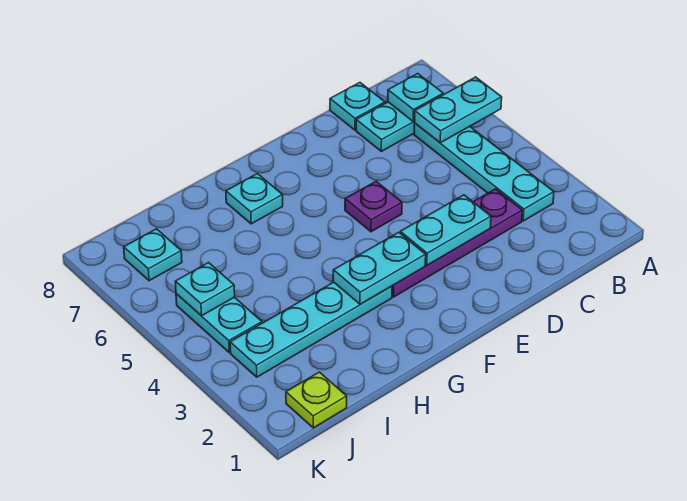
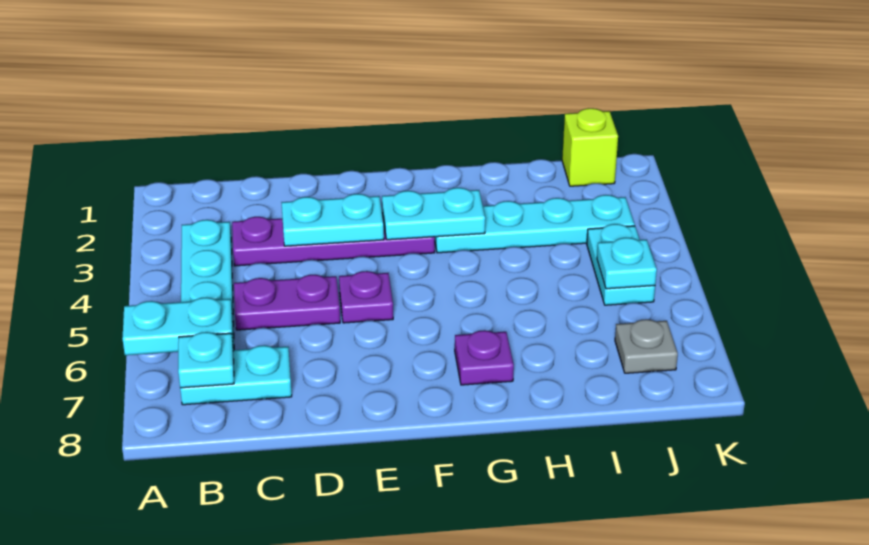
none -> purple plate C5:D5 level 1
cyan plate C8 level 1 -> none
cyan plate G7 level 1 -> purple plate G7 level 1
lime plate J1 level 1 -> lime brick J1 level 1
cyan plate J7 level 1 -> grey plate J7 level 1

